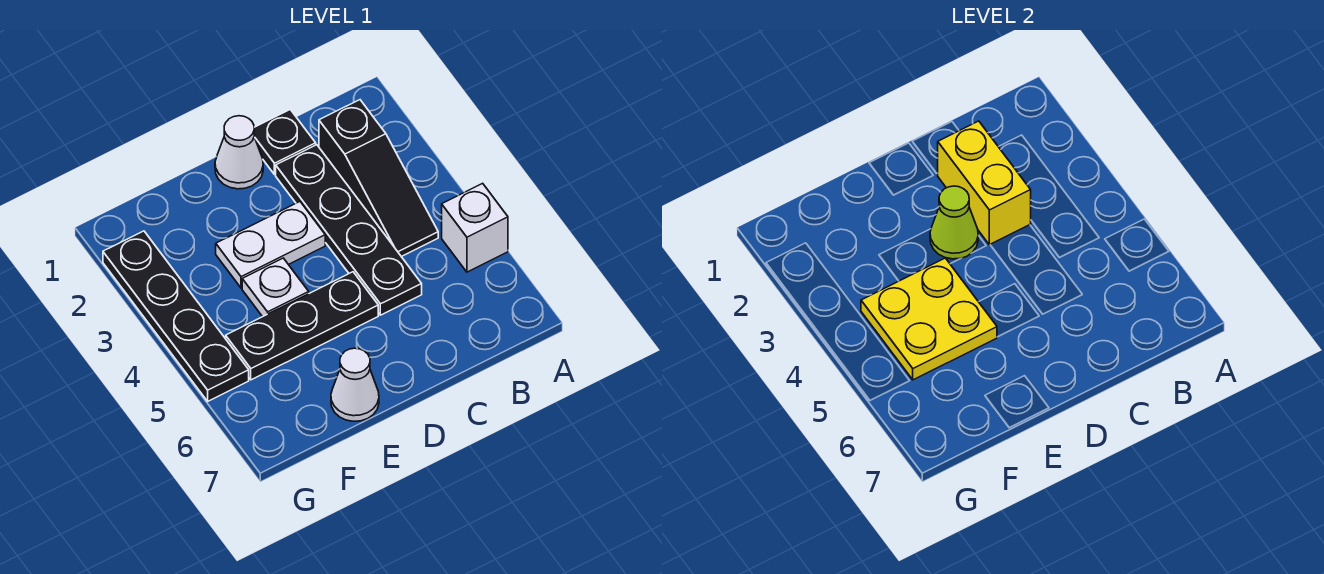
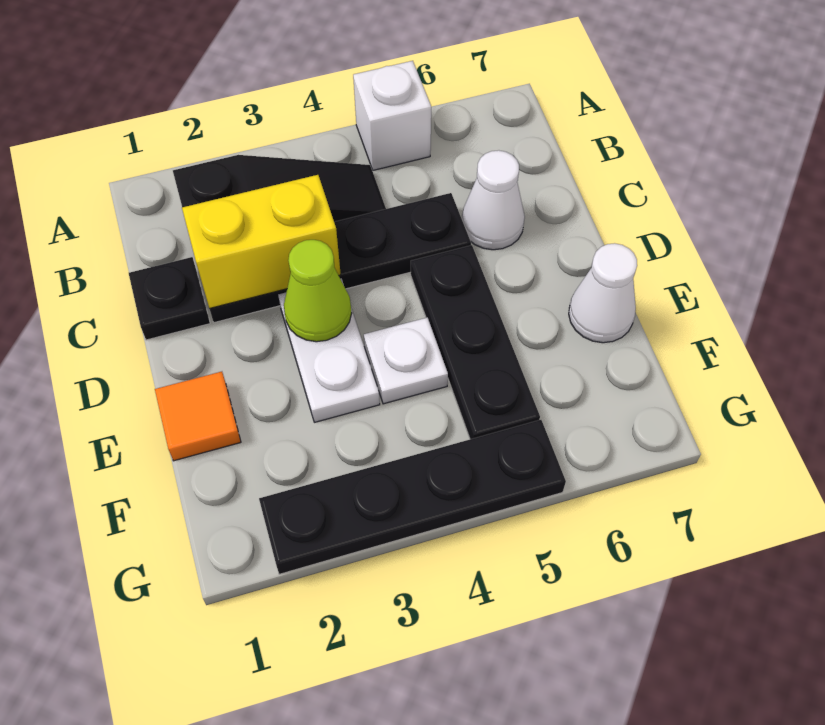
white cone D1 level 1 -> white cone C6 level 1
none -> orange tile E1 level 1
yellow plate E4:F5 level 2 -> none

